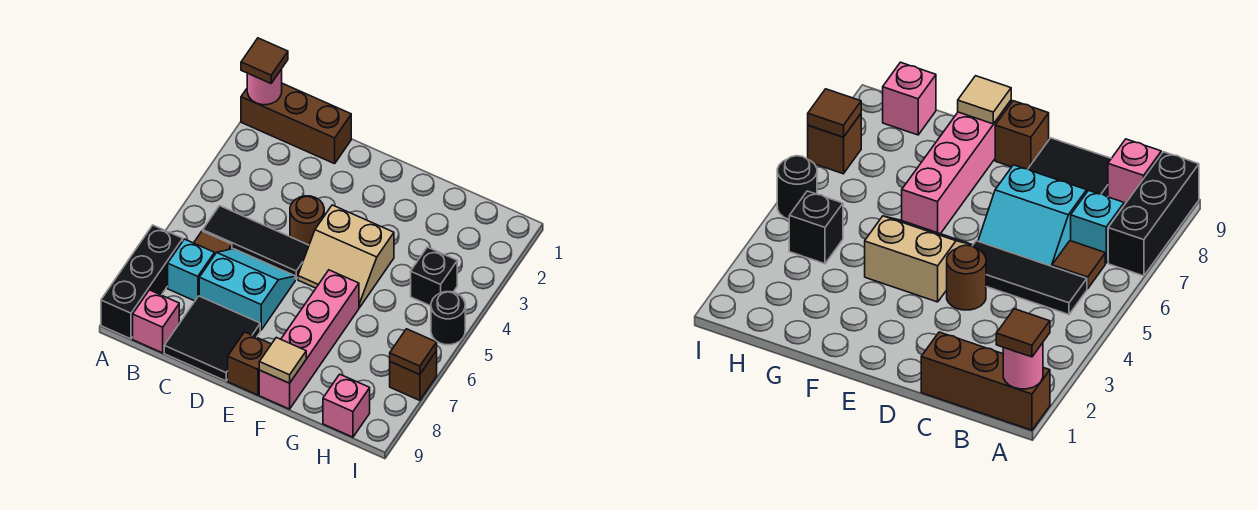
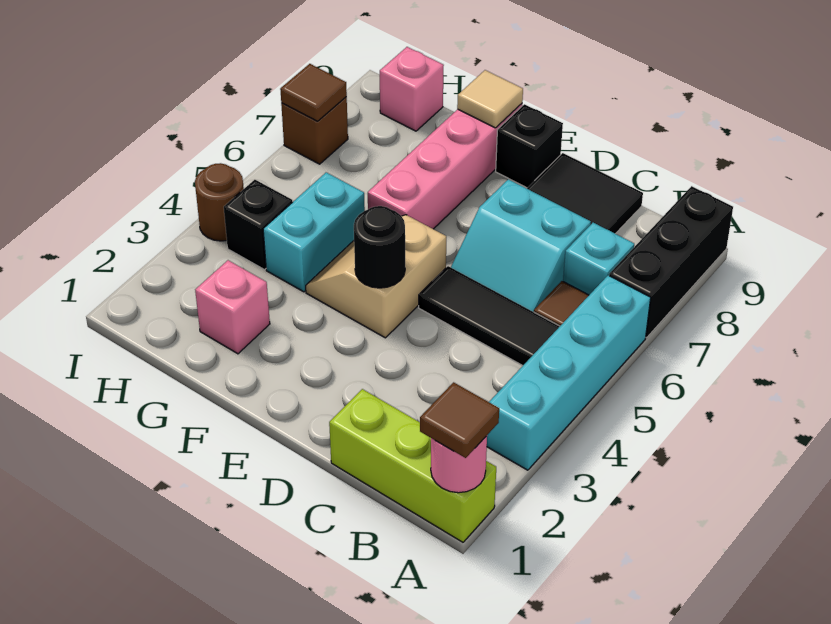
brown brick A1:C1 level 1 -> lime brick A1:C1 level 1
none -> cyan brick A3:A6 level 1
pink brick B9 level 1 -> pink brick G2 level 1
brown round brick D4 level 1 -> brown round brick I4 level 1
tan slope E4:F5 level 1 top 4 -> tan slope E4:F5 level 1 top E
brown brick E9 level 1 -> black brick E9 level 1
none -> cyan brick G4:G5 level 1
black round brick I5 level 1 -> black round brick E4 level 2

